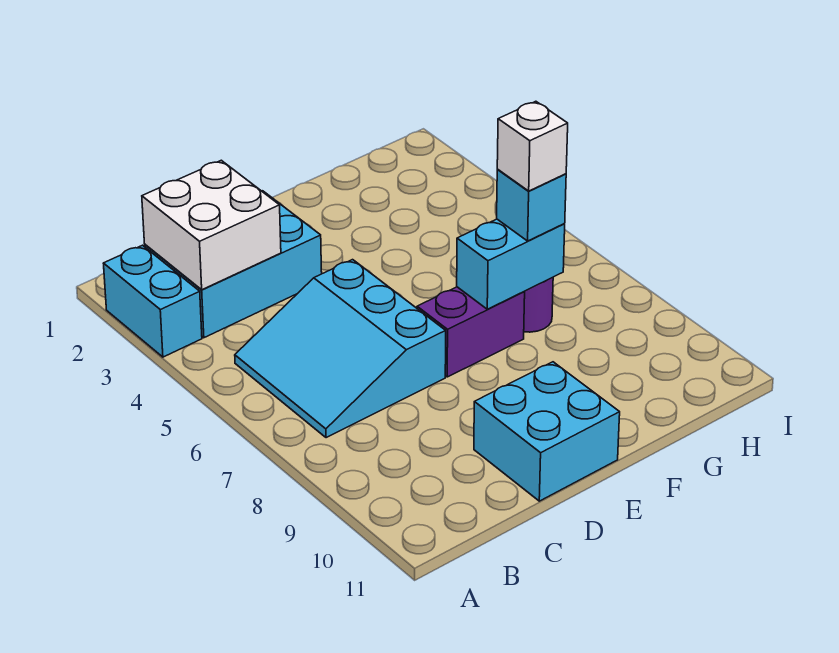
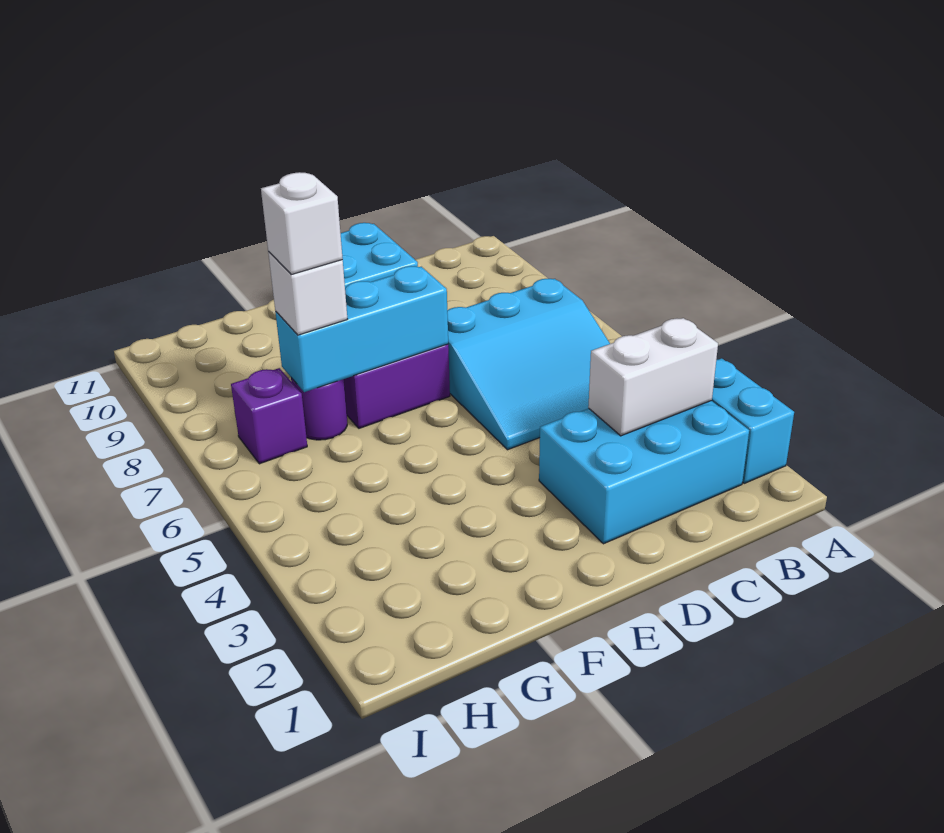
white brick B2:C3 level 2 -> white brick B3:C3 level 2
cyan slope B5:D7 level 1 top D -> cyan slope B5:D7 level 1 top 7
cyan brick F7:G7 level 2 -> cyan brick E7:G7 level 2
cyan brick G7 level 3 -> white brick G7 level 3
none -> purple brick H7 level 1

